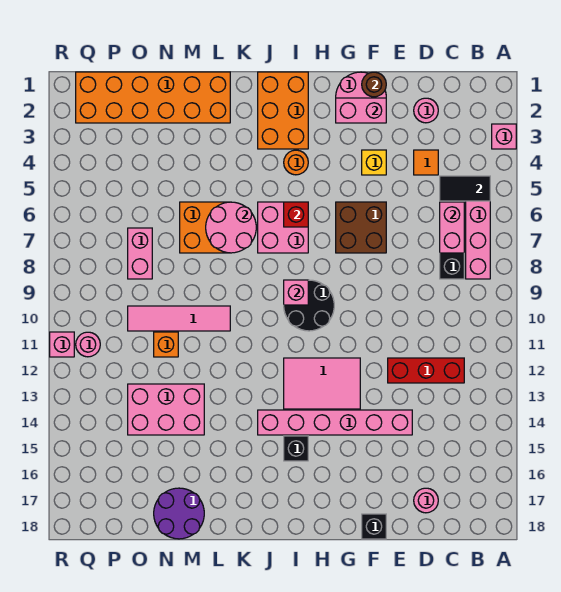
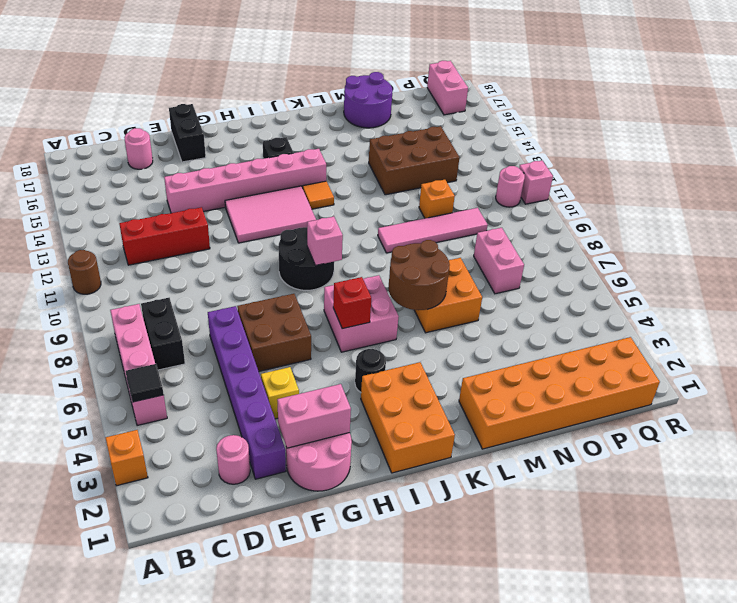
pink brick A3 level 1 -> orange brick A3 level 1
black tile B5:C5 level 2 -> black tile B5 level 2
pink brick C6:C7 level 2 -> pink brick Q17:Q18 level 1
orange tile D4 level 1 -> orange tile J13 level 1
none -> purple brick E2:E7 level 1
brown round brick F1 level 2 -> brown round brick A11 level 1
black brick F18 level 1 -> black brick F17:F18 level 1
orange round brick I4 level 1 -> black round brick I4 level 1
pink round brick K6:L7 level 2 -> brown round brick K6:L7 level 2
pink brick M13:O14 level 1 -> brown brick M13:O14 level 1

